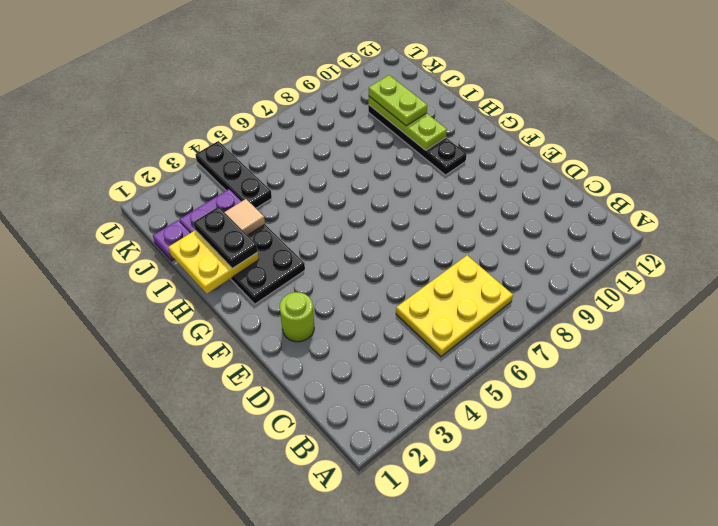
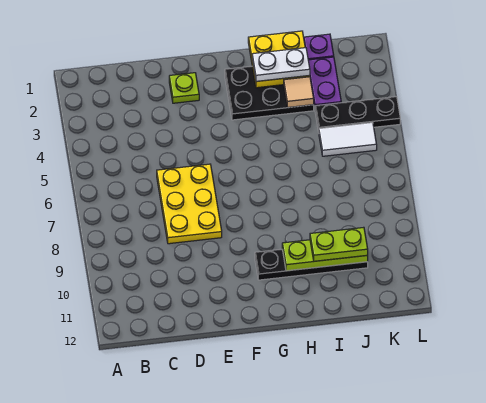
yellow plate B5:C7 level 1 -> yellow plate D6:E8 level 1
lime round brick E2 level 1 -> lime plate E2 level 1
black plate H2:I2 level 3 -> white plate H2:I2 level 3
none -> white tile J5:K5 level 1

